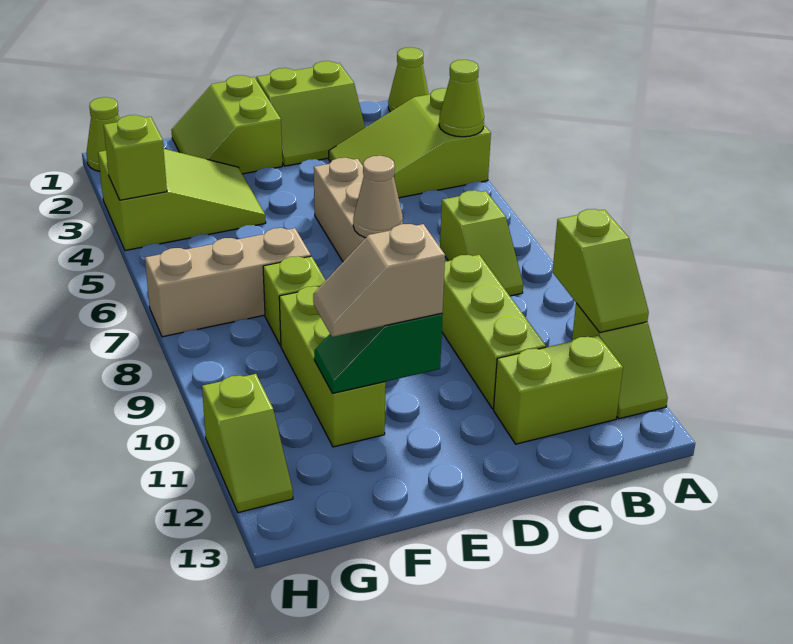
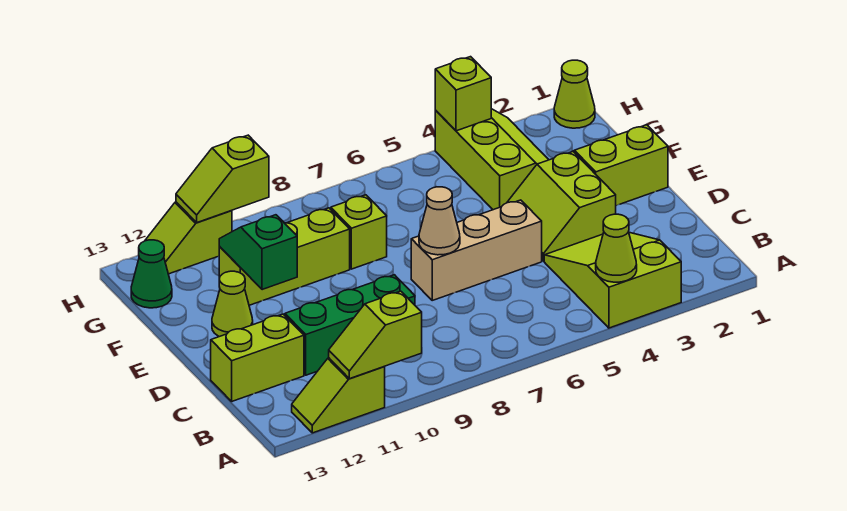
lime cone A1 level 1 -> lime cone E12 level 1
lime slope B7:B8 level 1 top 7 -> lime slope H10:H11 level 2 top 10
lime brick B12:C12 level 1 -> lime brick C12:C13 level 1
lime slope C1:D2 level 1 top 1 -> lime slope D3:E4 level 1 top 3
lime brick C9:C11 level 1 -> green brick C9:C11 level 1
tan slope E11:F11 level 3 top E -> none
lime slope F3:H4 level 1 top H -> lime slope F3:H4 level 1 top 4
tan brick F7:H7 level 1 -> none
none -> green cone G13 level 1

